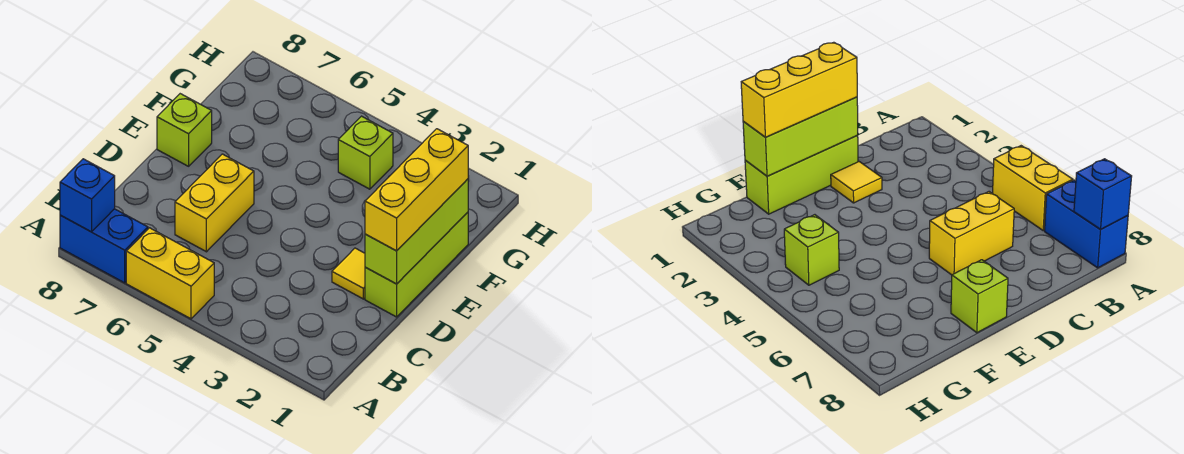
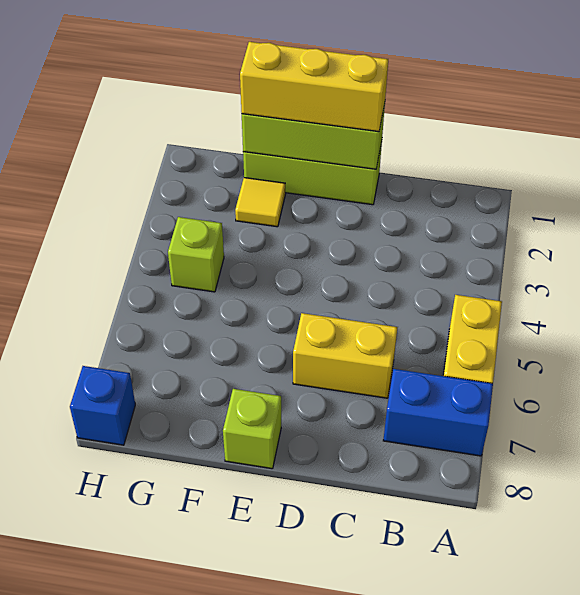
blue brick A7:A8 level 1 -> blue brick A7:B7 level 1
blue brick A8 level 2 -> blue brick H8 level 1
yellow tile D2 level 1 -> yellow tile F2 level 1

